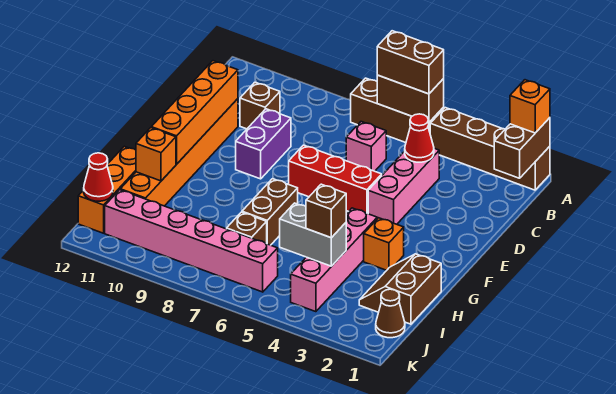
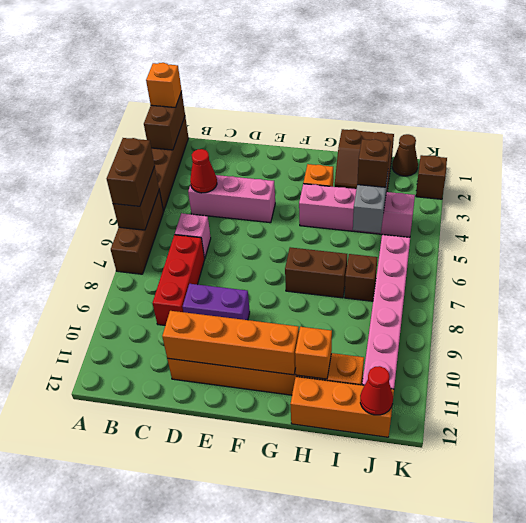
brown brick A1:B1 level 2 -> brown brick A1:A2 level 2
brown brick C10 level 1 -> brown brick K2 level 1
red brick E5:E7 level 1 -> red brick C7:C9 level 1

